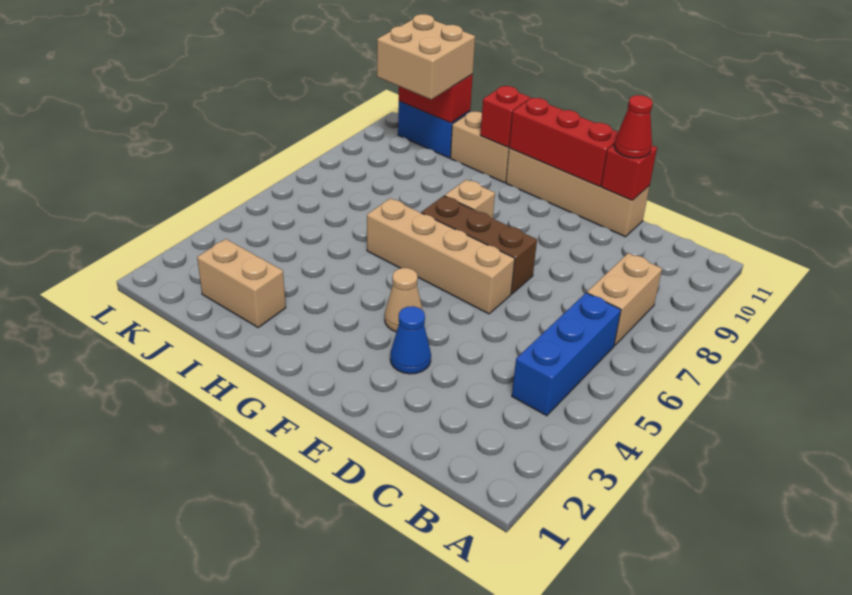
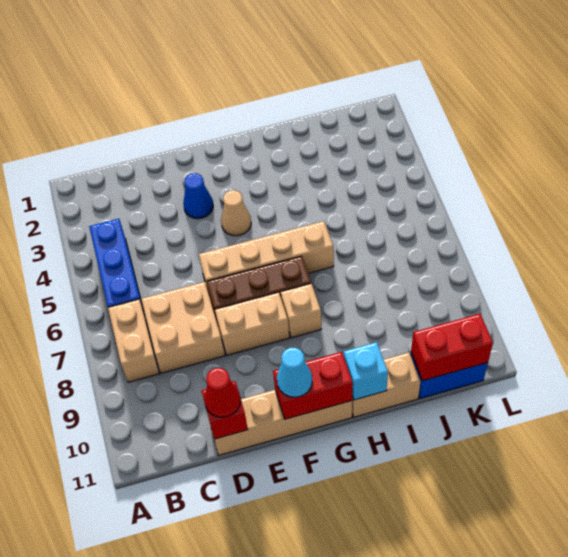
red brick E11:G11 level 2 -> red brick F11:G11 level 2
none -> cyan cone F11 level 3
red brick H11 level 2 -> cyan brick H11 level 2
tan brick I2:J2 level 1 -> tan brick E8:F8 level 1
tan brick J10:K11 level 3 -> tan brick C7:D8 level 1

